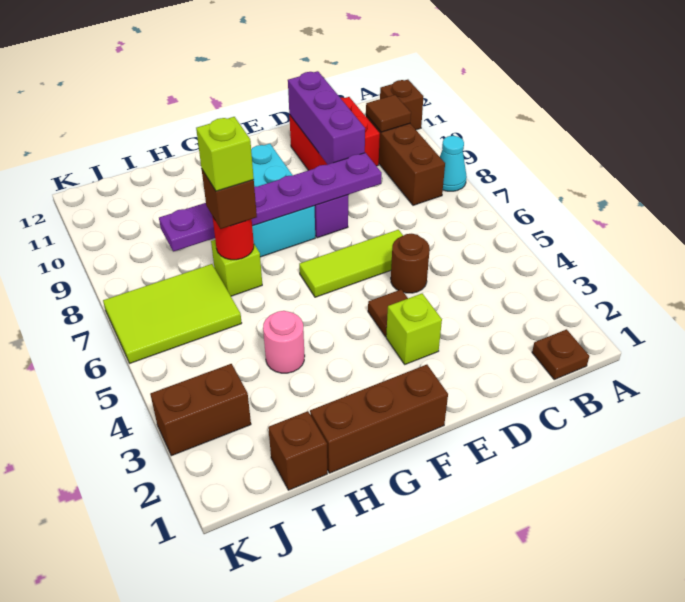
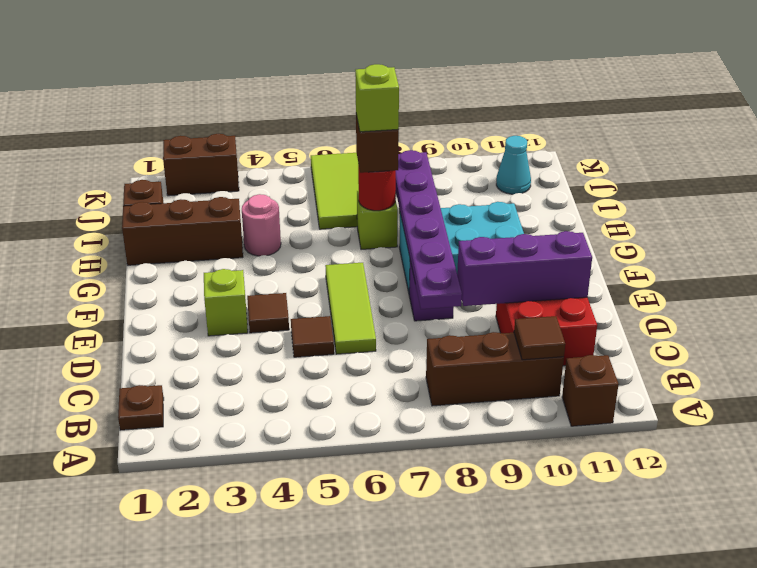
cyan cone A8 level 1 -> cyan cone J11 level 1
brown round brick D5 level 1 -> brown tile D5 level 1
brown brick F1:H1 level 1 -> brown brick H1:H3 level 1
brown brick J3:K3 level 1 -> brown brick K2:K3 level 1

